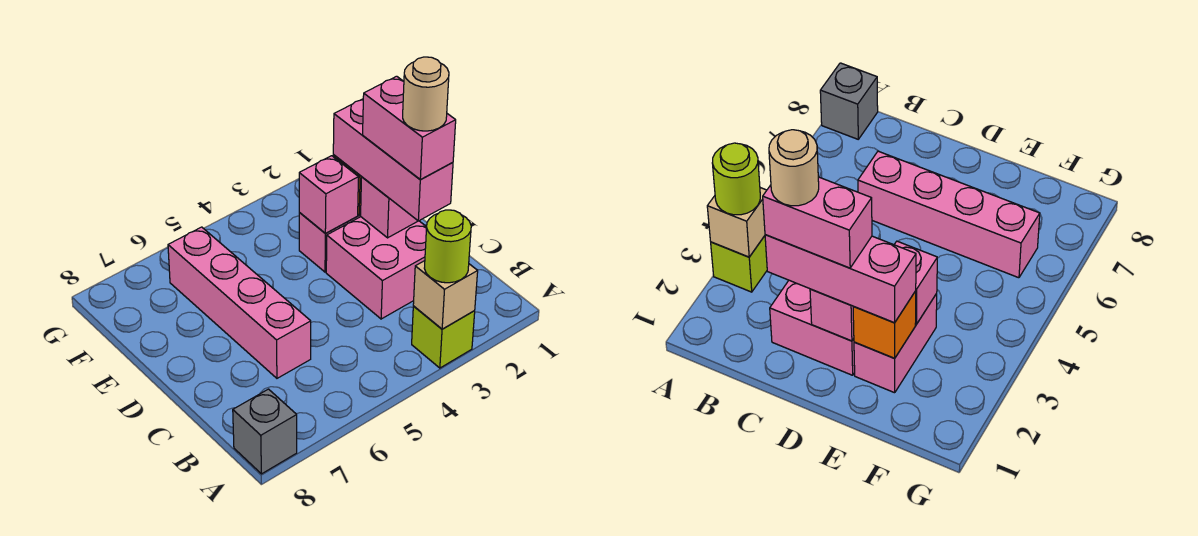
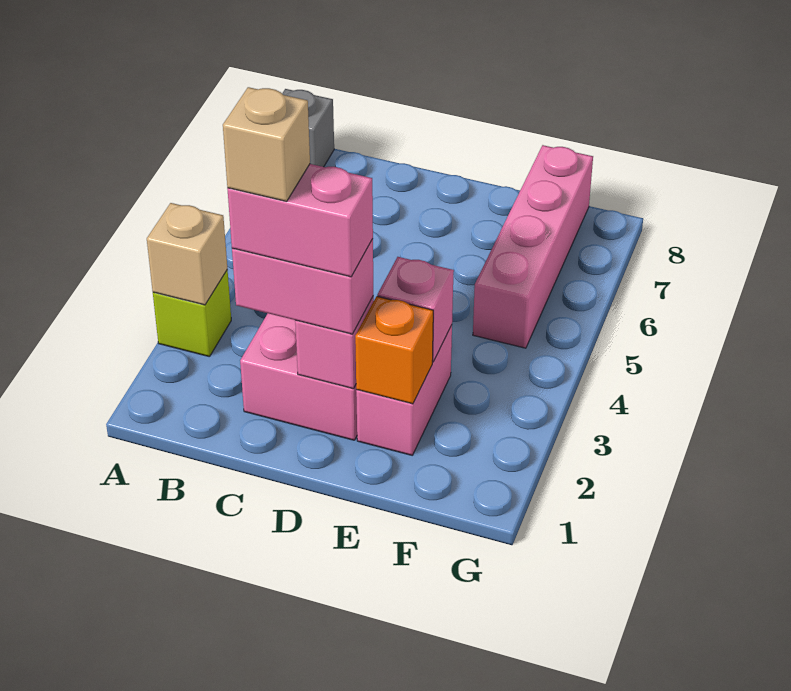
lime round brick A3 level 3 -> none
pink brick C2:E2 level 3 -> pink brick C2:D2 level 3
tan round brick C2 level 5 -> tan brick C2 level 5
pink brick C6:F6 level 1 -> pink brick F5:F8 level 1

